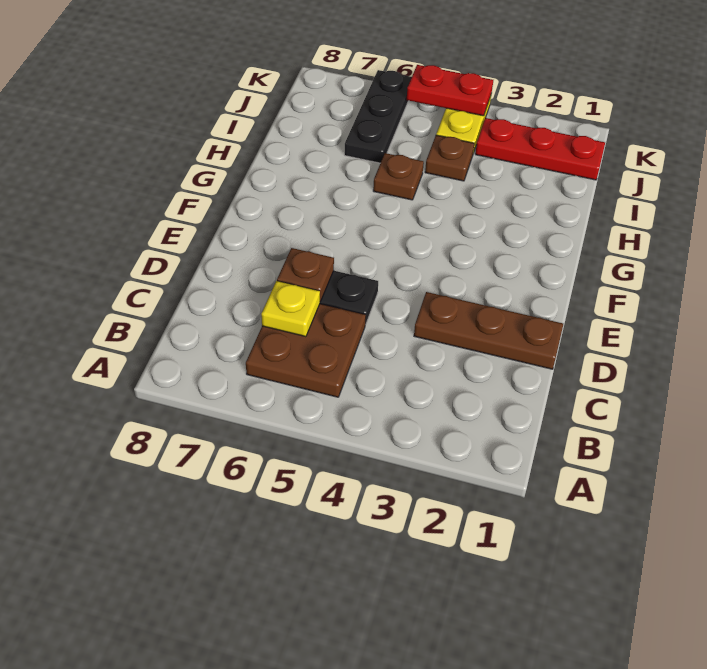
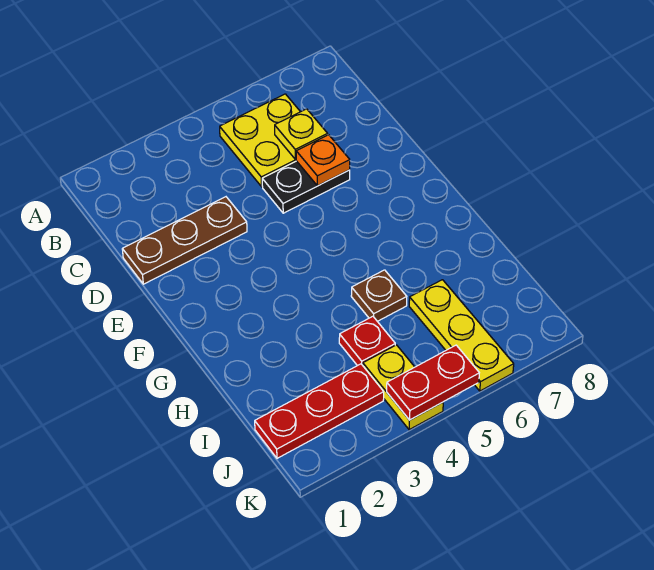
brown plate B5:C6 level 1 -> yellow plate B5:C6 level 1
brown plate D6 level 2 -> orange plate D6 level 2
brown plate I4 level 1 -> red plate I4 level 1
black plate I6:K6 level 1 -> yellow plate I6:K6 level 1

